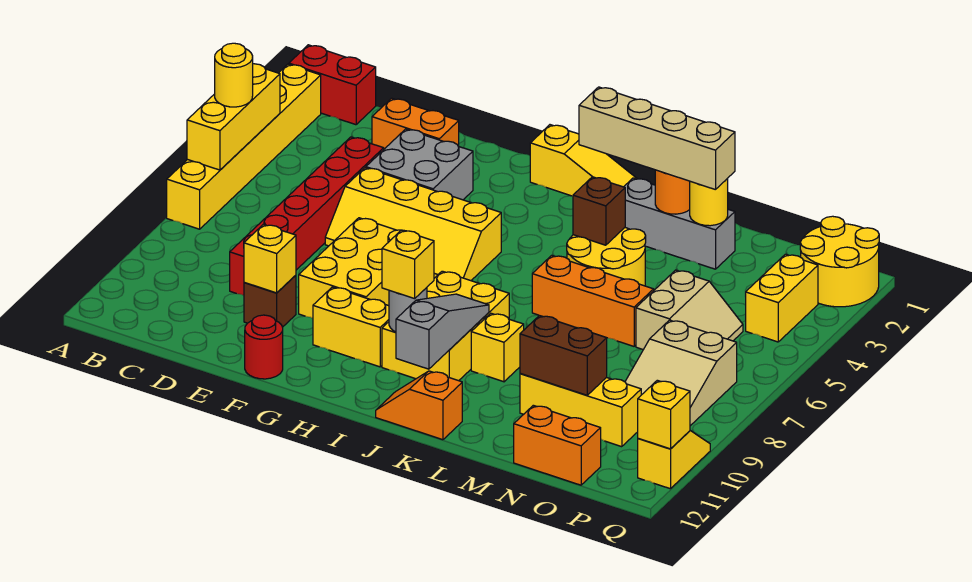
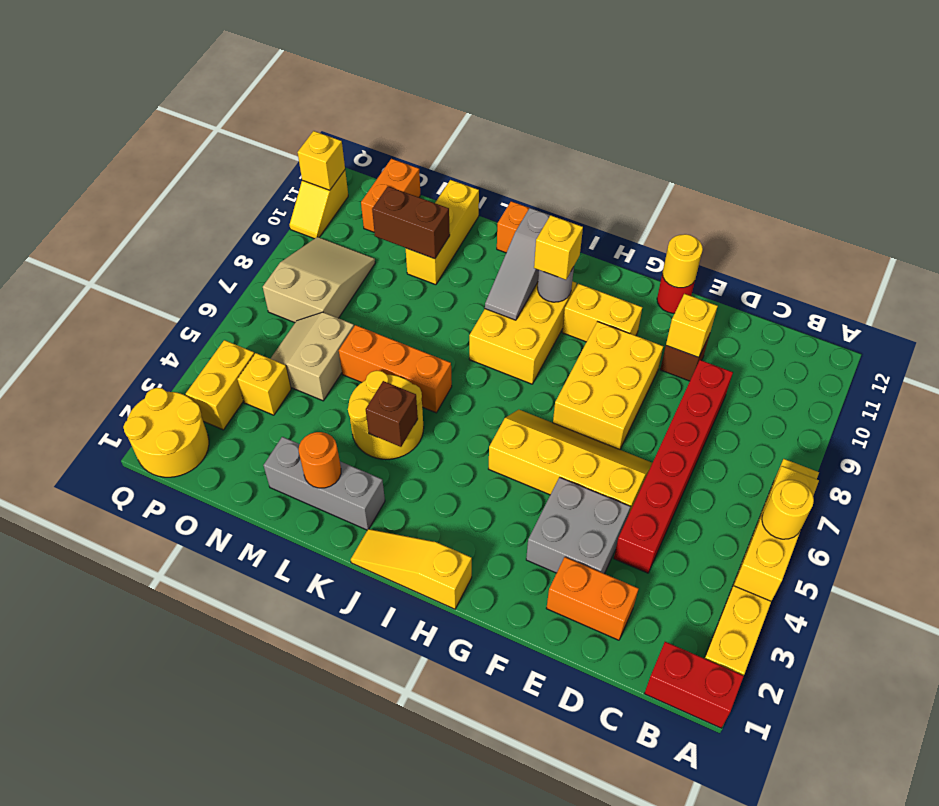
tan brick J2:M2 level 3 -> none
yellow brick K9 level 1 -> yellow brick O4 level 1
yellow round brick M2 level 2 -> yellow round brick F12 level 2
yellow brick M10:O10 level 1 -> yellow brick M10:M12 level 1
orange brick N12:O12 level 1 -> orange brick O11:O12 level 1

